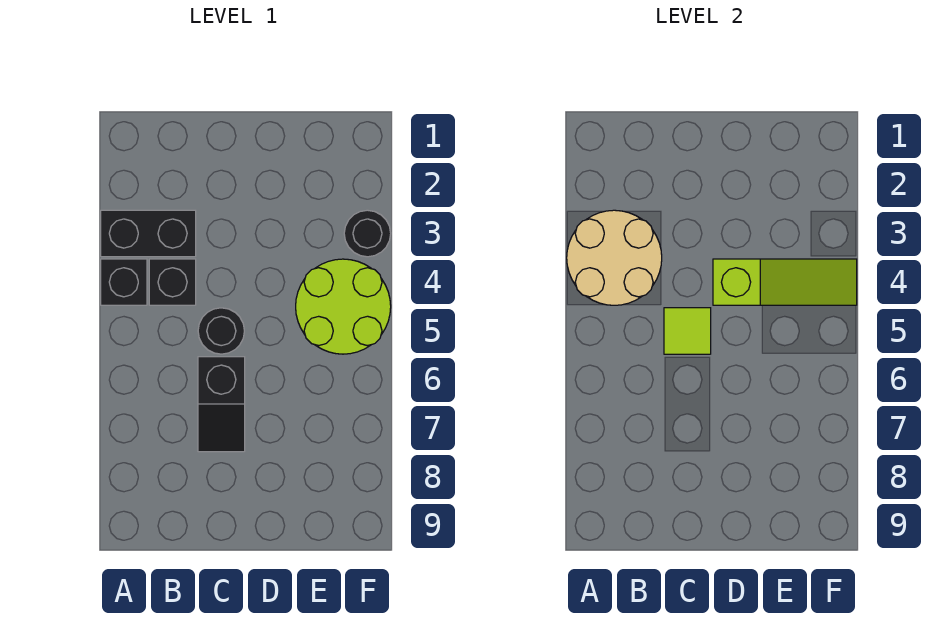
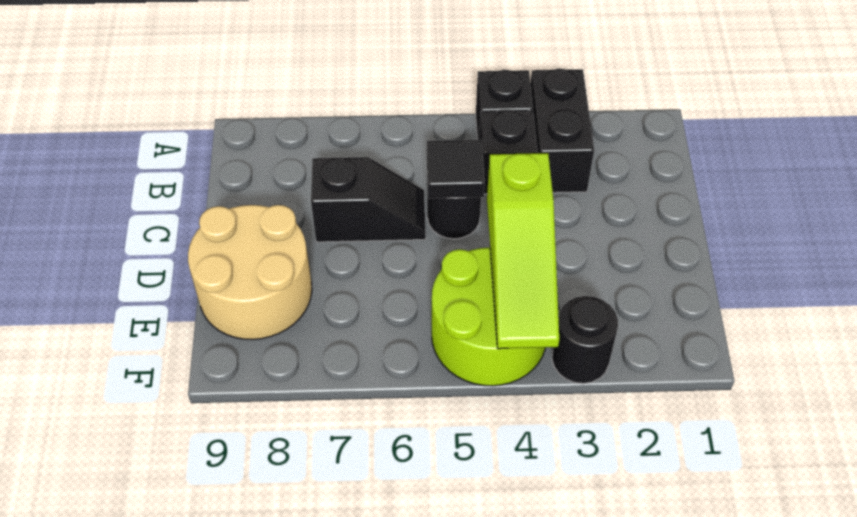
tan round brick A3:B4 level 2 -> tan round brick D8:E9 level 1
lime tile C5 level 2 -> black tile C5 level 2
black slope C6:C7 level 1 top 6 -> black slope C6:C7 level 1 top 7

